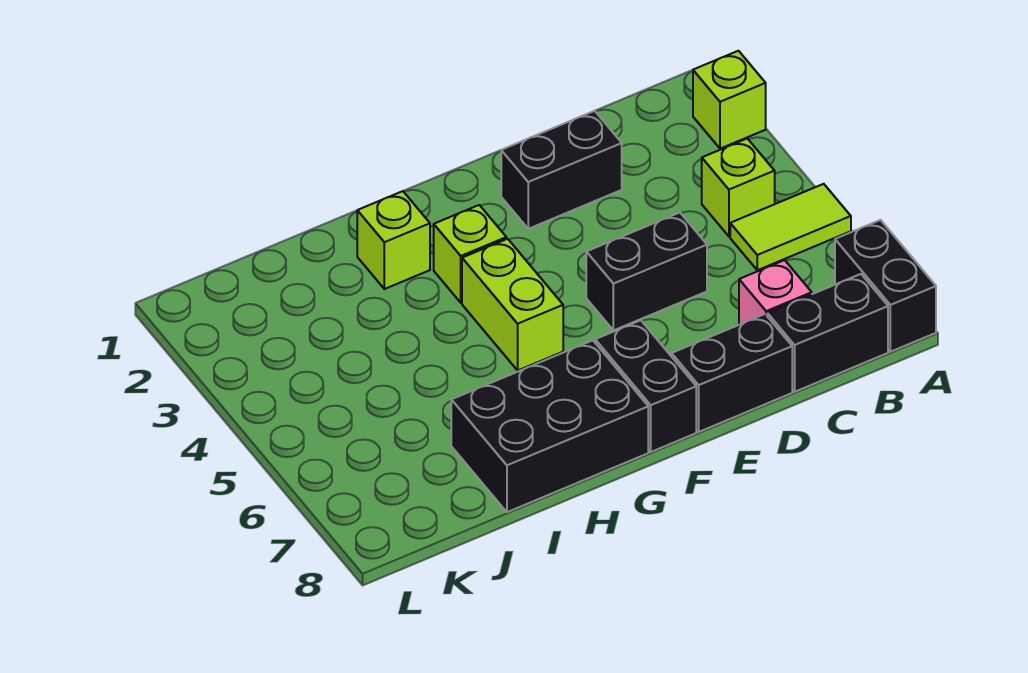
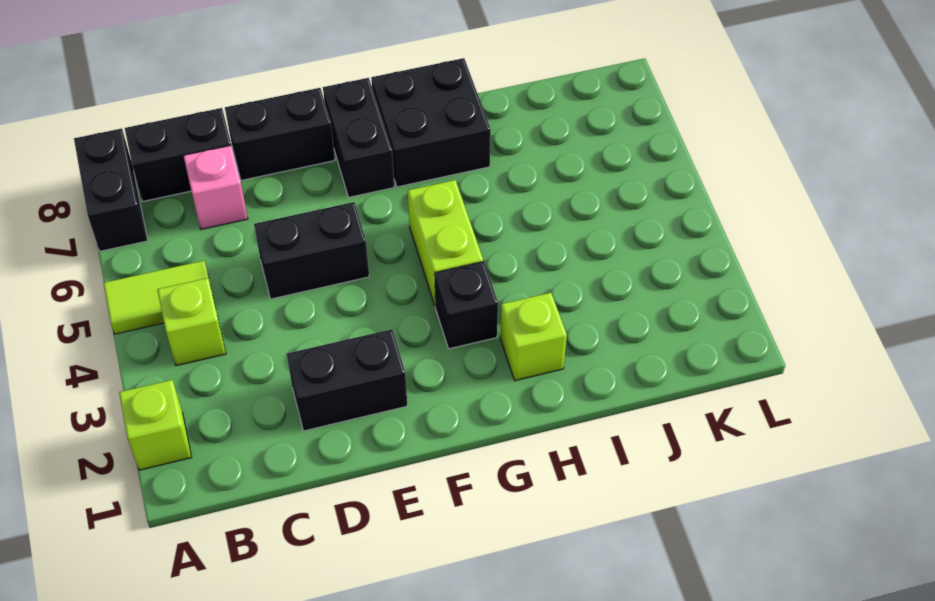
lime brick G3 level 1 -> black brick G3 level 1
black brick G7:I8 level 1 -> black brick G7:H8 level 1

